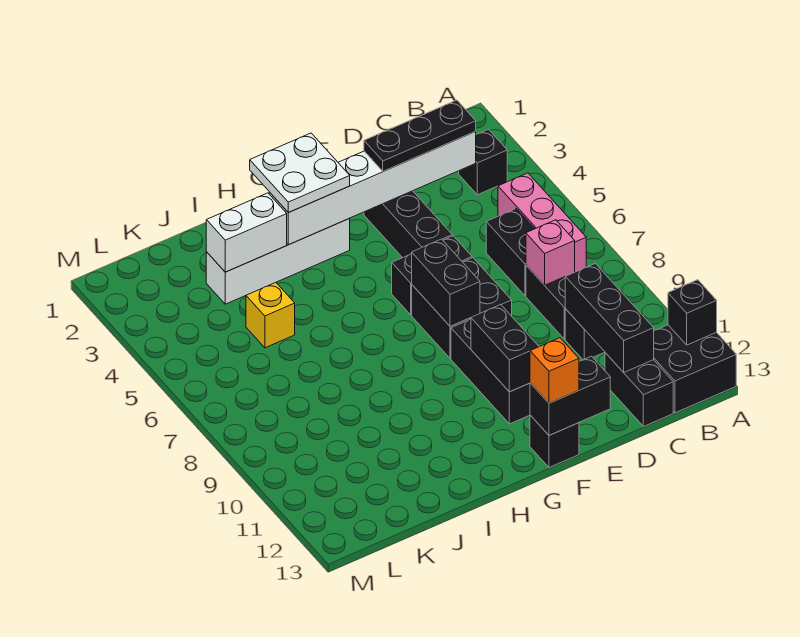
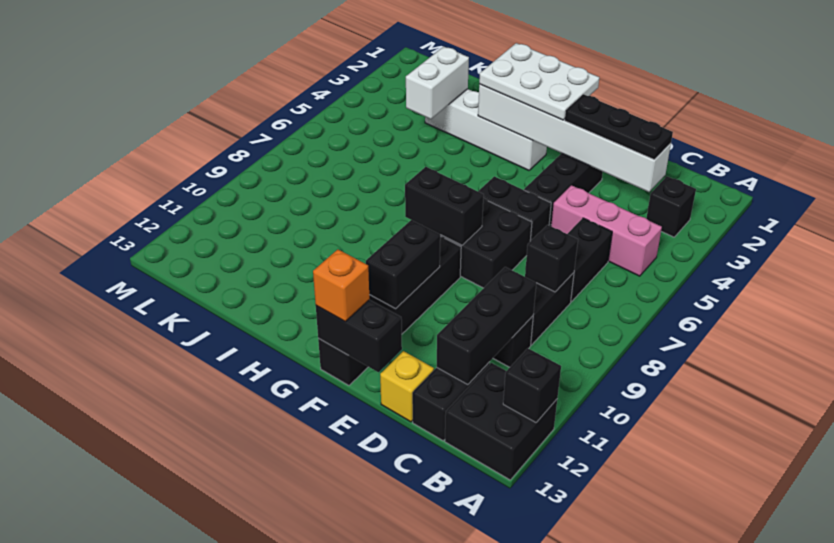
pink brick B5:B7 level 1 -> pink brick B5:D5 level 1
pink brick C8 level 2 -> black brick C8 level 2
black brick F7:F8 level 2 -> black brick F8:G8 level 2
white plate G2:H3 level 3 -> white plate F2:H3 level 3
white brick I3:J3 level 2 -> white brick J3:J4 level 2
yellow brick J5 level 1 -> yellow brick D13 level 1

